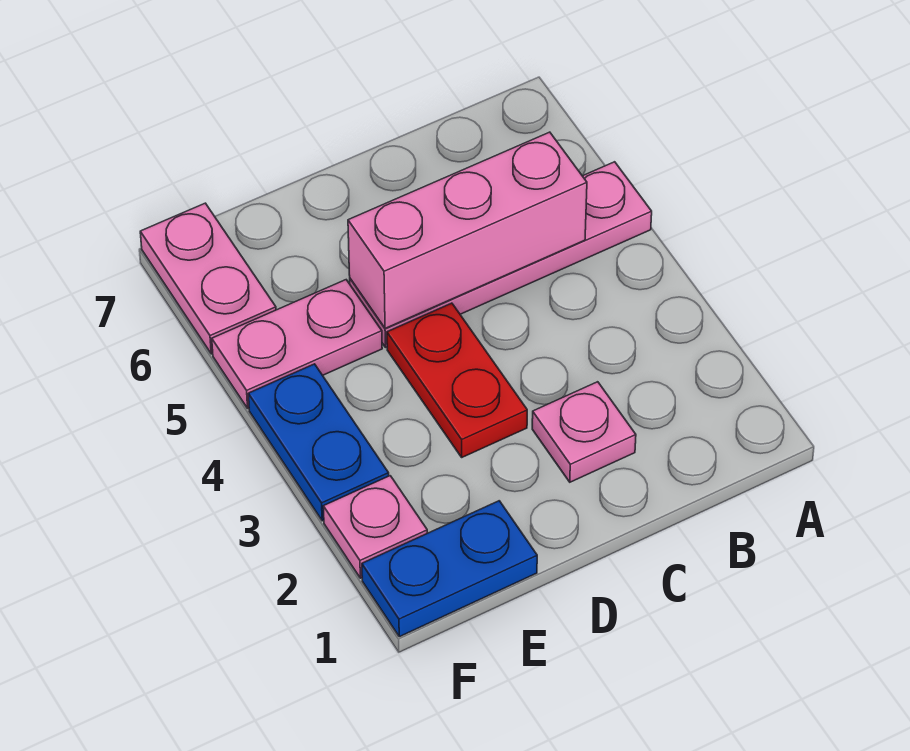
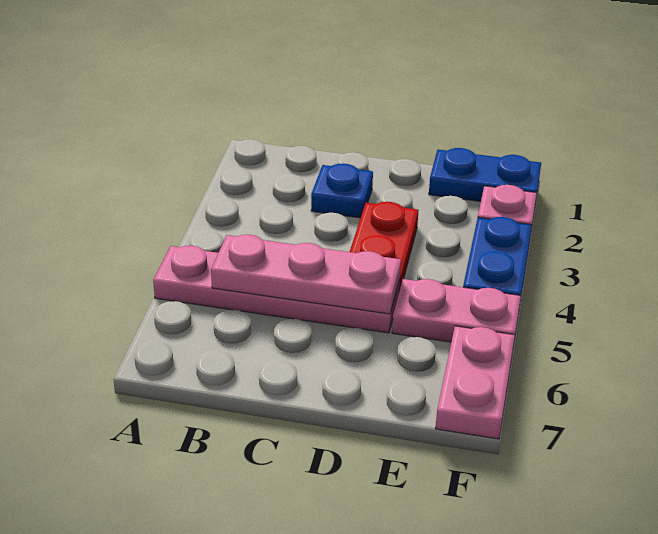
pink brick B5:D5 level 2 -> pink plate B5:D5 level 2
pink plate C2 level 1 -> blue plate C2 level 1

